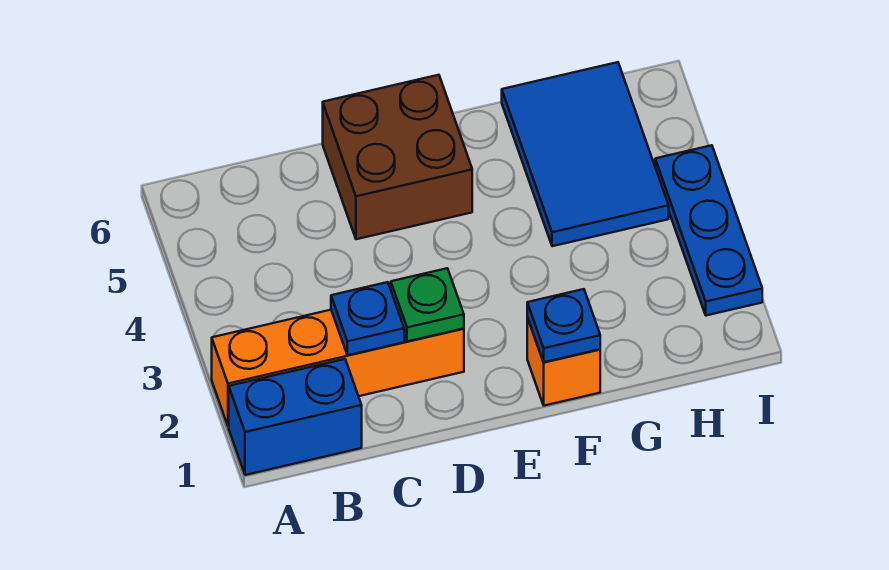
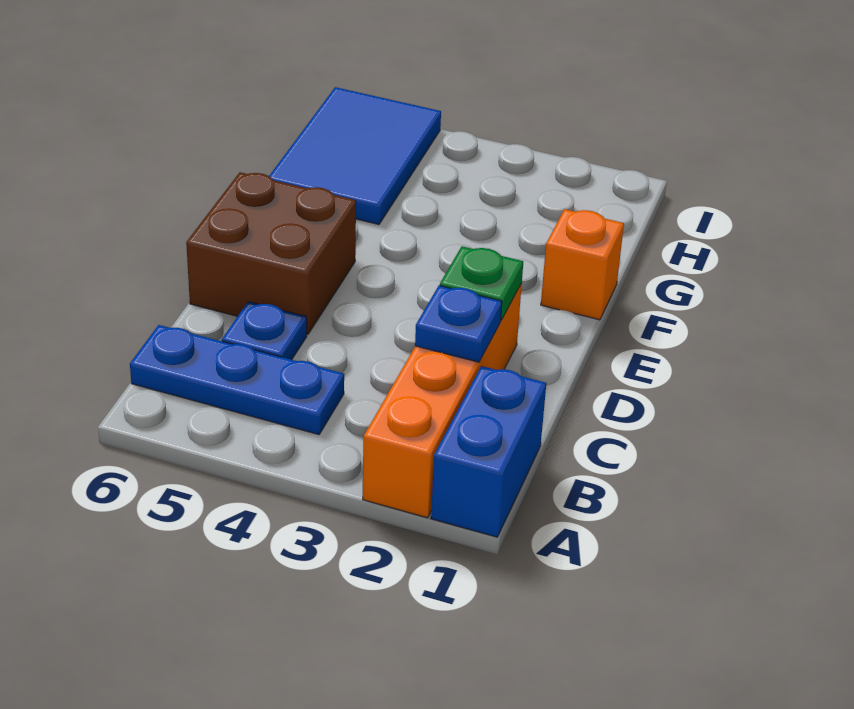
blue plate F1 level 2 -> blue plate C5 level 1
blue tile G4:H6 level 1 -> blue tile G5:I6 level 1
blue plate I2:I4 level 1 -> blue plate B4:B6 level 1

